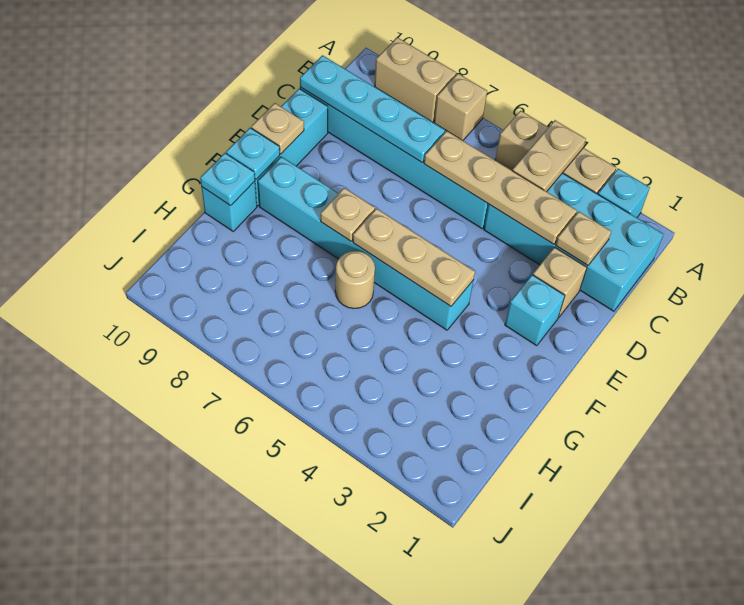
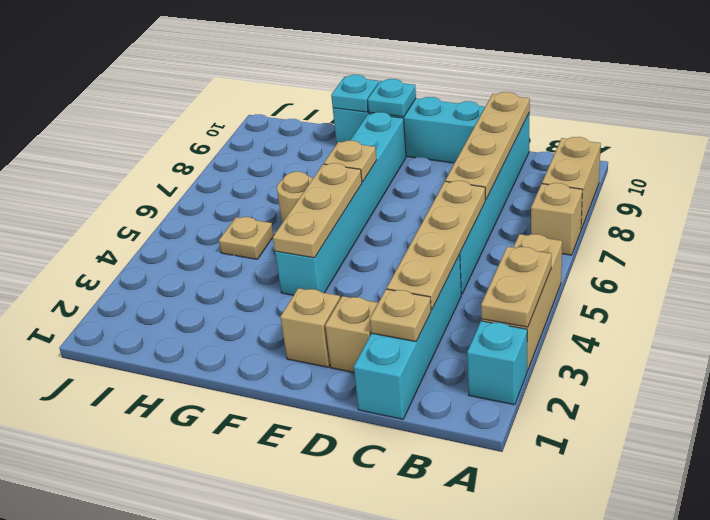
tan plate A4:B4 level 2 -> tan plate A3:A4 level 2
cyan brick B1:C4 level 1 -> cyan brick C1:C4 level 1
cyan plate C7:C10 level 2 -> tan plate C7:C10 level 2
cyan brick E2 level 1 -> tan brick E2 level 1
tan plate E10 level 2 -> tan plate H5 level 1

